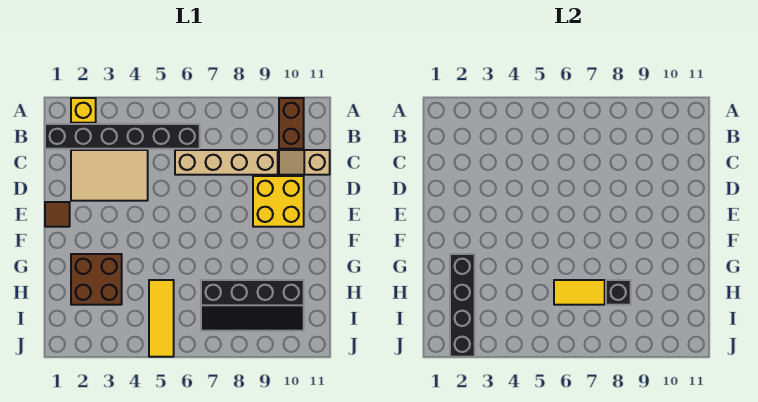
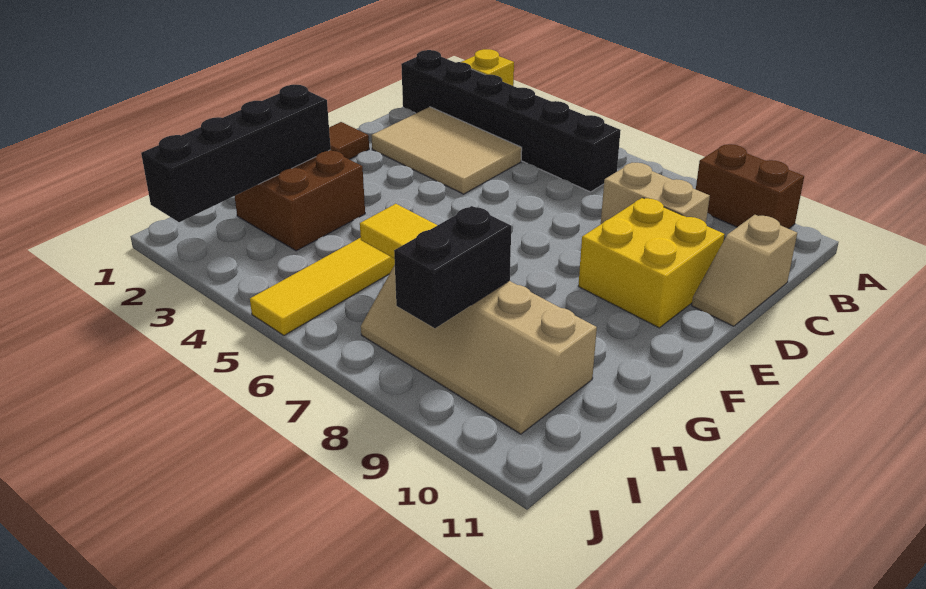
brown brick A10:B10 level 1 -> brown brick A9:A10 level 1
tan brick C6:C9 level 1 -> tan brick C8:C9 level 1
tan slope C10:C11 level 1 top 11 -> tan slope C11:D11 level 1 top C
black slope H7:I10 level 1 top H -> tan slope H7:I10 level 1 top H
black brick H8 level 2 -> black brick H8:I8 level 2

